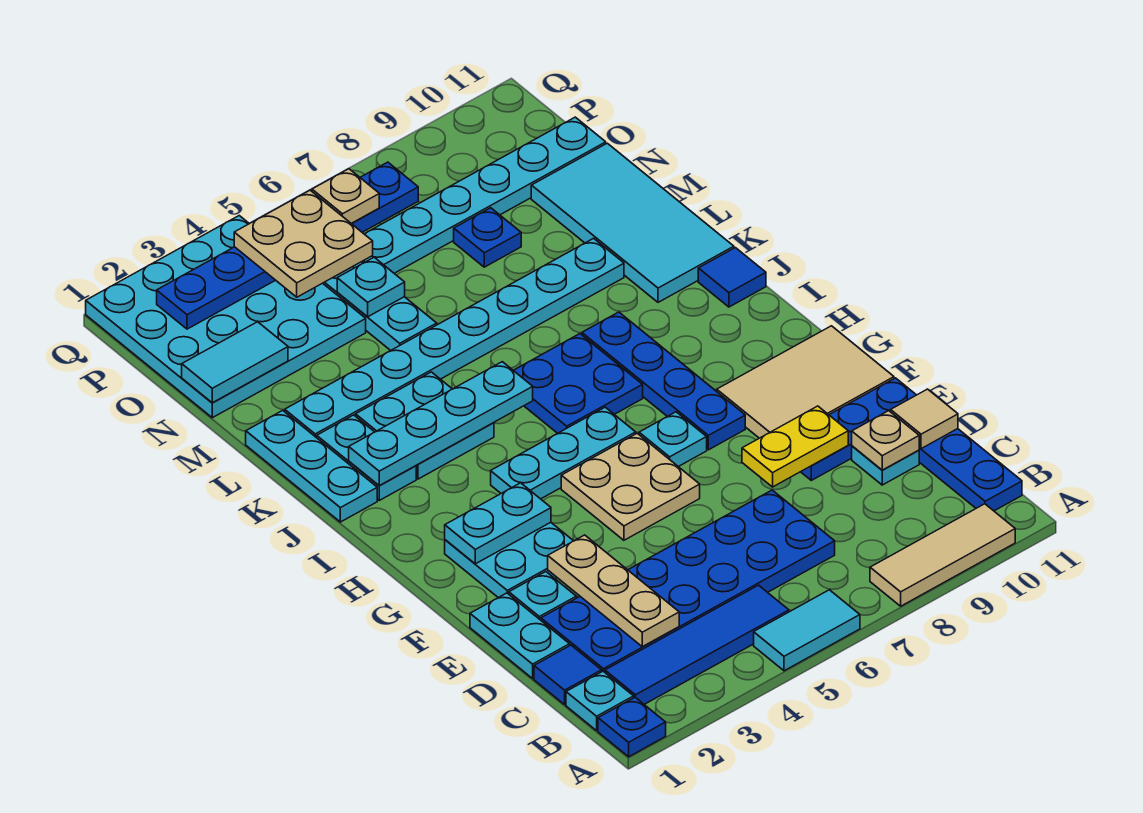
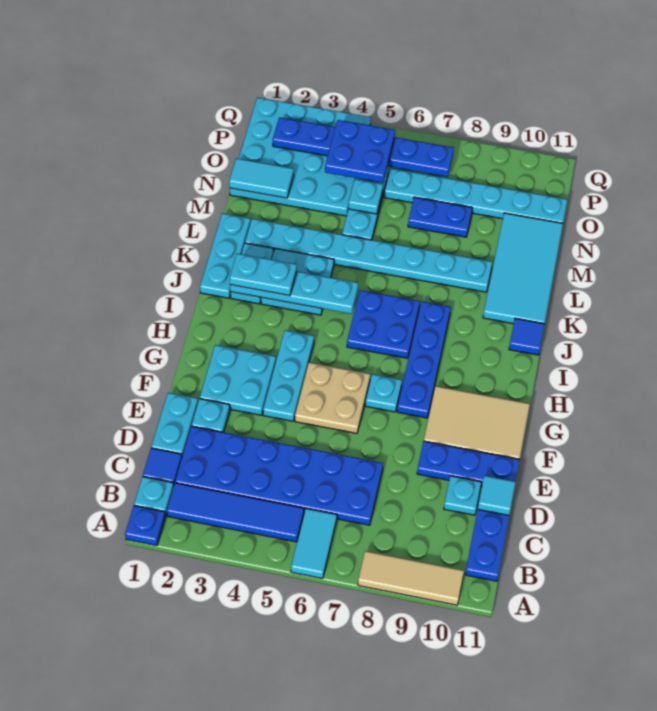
cyan tile A5:A6 level 1 -> cyan tile A6:B6 level 1
tan plate C3:E3 level 2 -> none
tan plate D10 level 2 -> none
tan tile D11 level 2 -> cyan tile D11 level 2
yellow plate E8:E9 level 2 -> none
cyan plate G2:G3 level 2 -> cyan plate J2:J3 level 3
cyan plate H4:H6 level 1 -> cyan plate F4:H4 level 1
blue plate N8 level 1 -> blue plate N7:N8 level 1
tan plate O4:P5 level 3 -> blue plate O4:P5 level 3
tan plate P6 level 3 -> none

